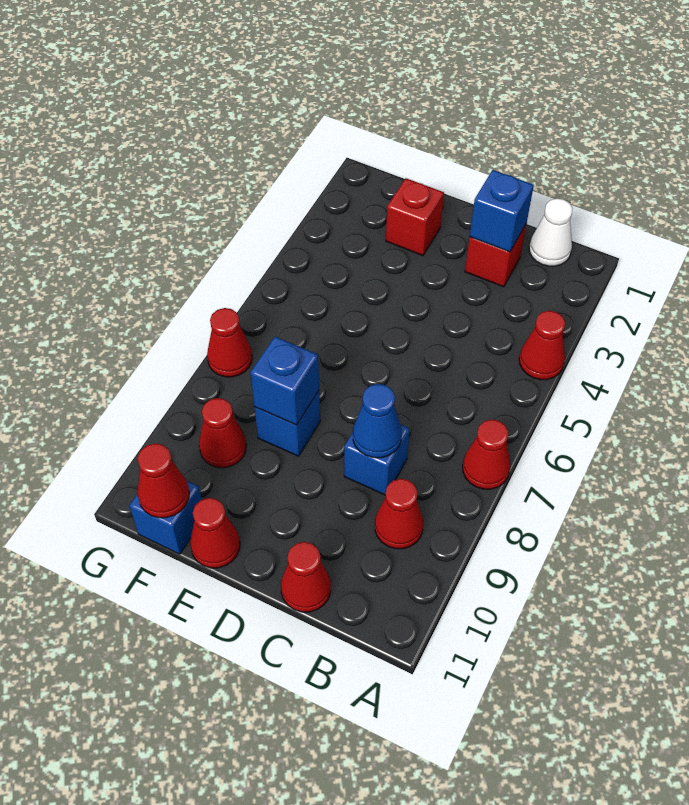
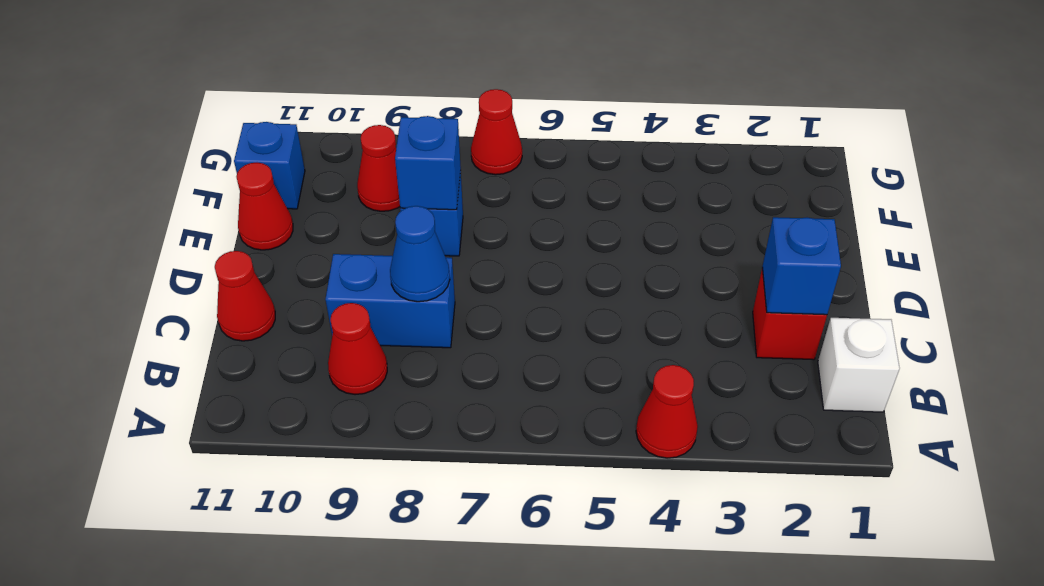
red cone A7 level 1 -> none
white cone B1 level 1 -> white brick B1 level 1
blue brick C8 level 1 -> blue brick C8:C9 level 1
red brick E2 level 1 -> none
red cone F11 level 2 -> none

